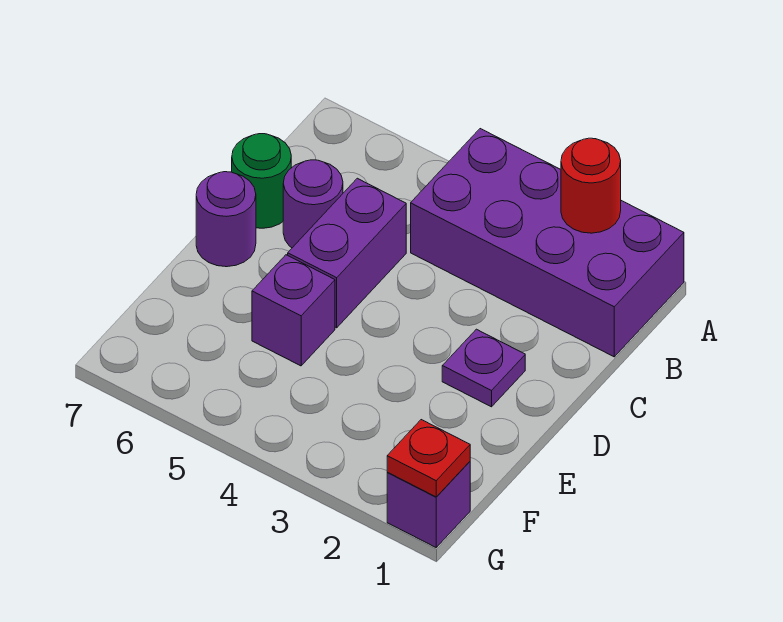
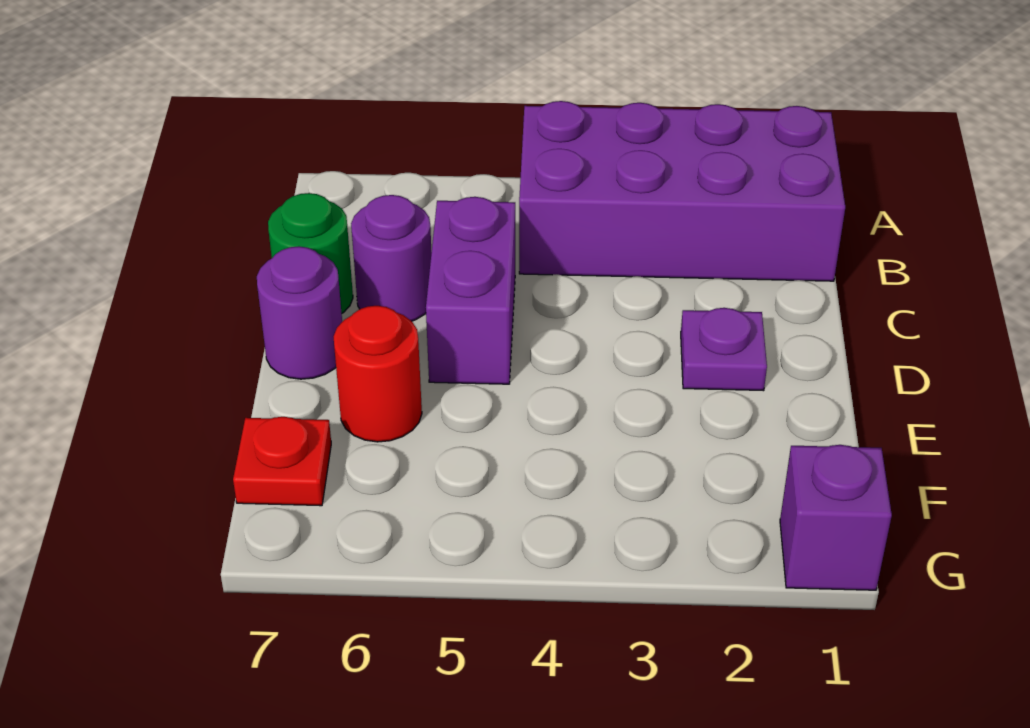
red round brick A2 level 2 -> red round brick E6 level 1
purple brick E5 level 1 -> none
red plate G1 level 2 -> red plate F7 level 1

